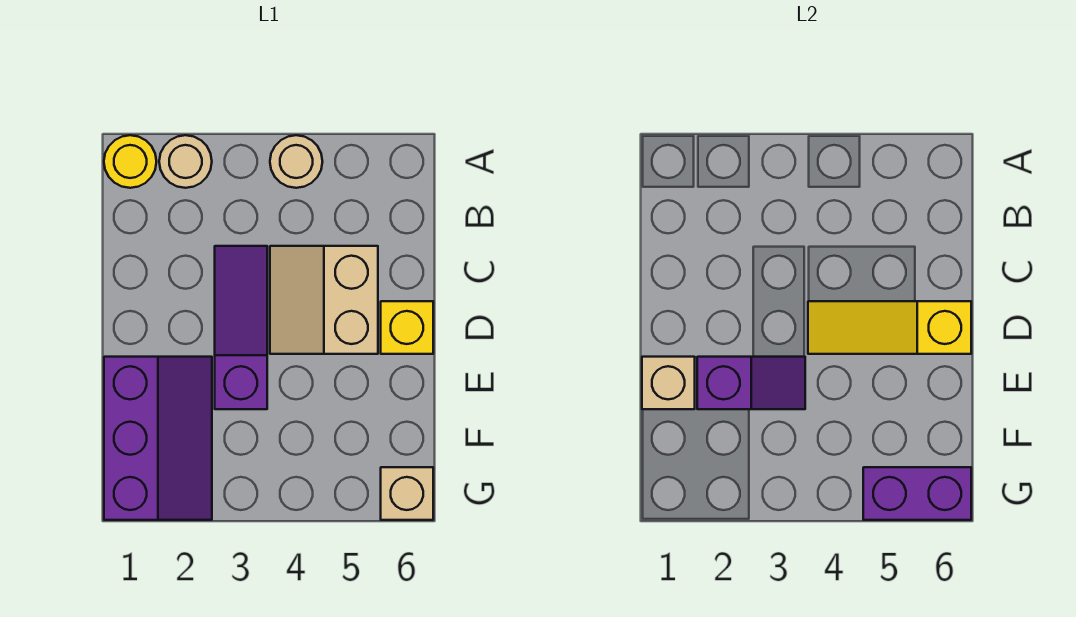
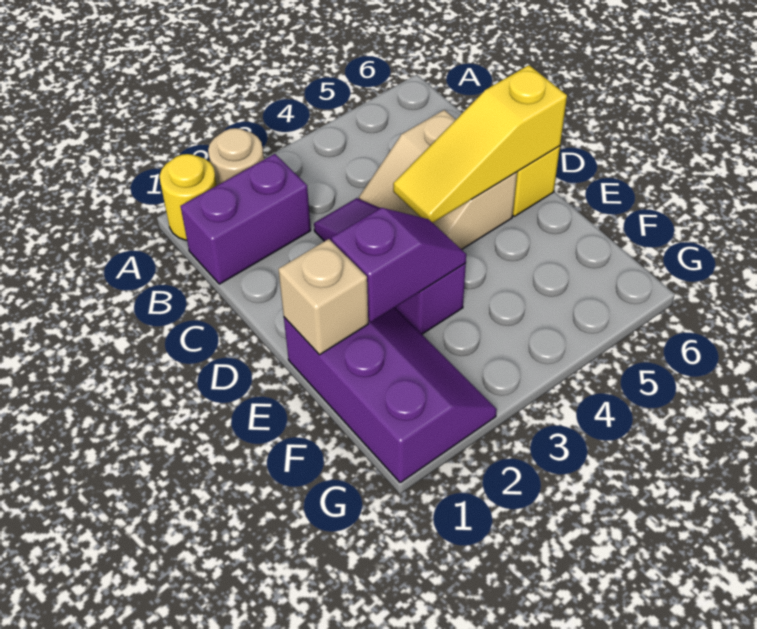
tan round brick A4 level 1 -> none
purple brick G5:G6 level 2 -> purple brick B1:B2 level 1
tan brick G6 level 1 -> none

